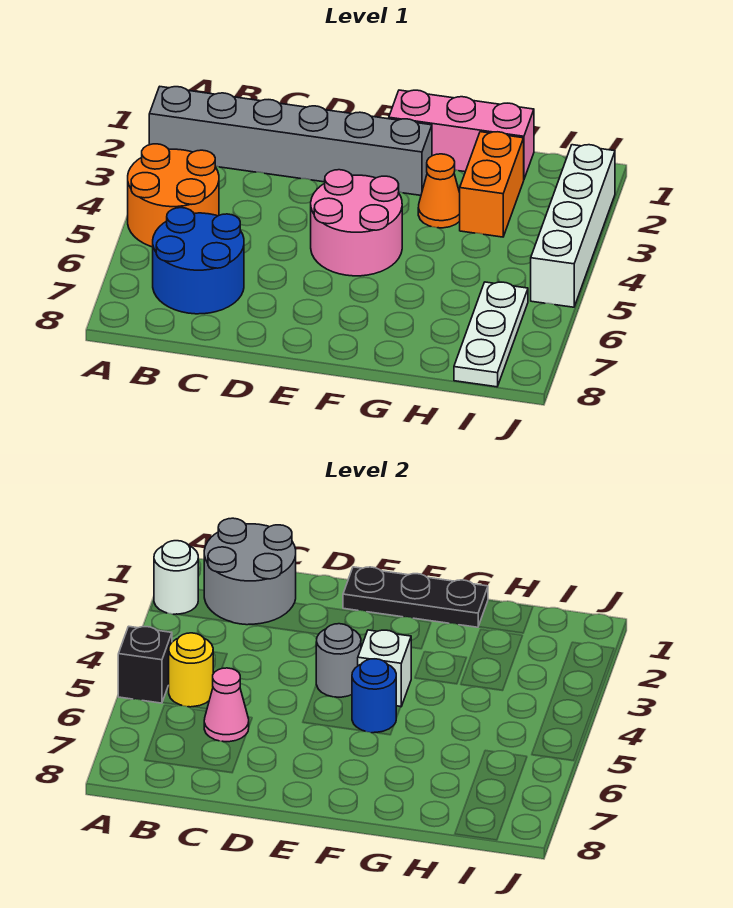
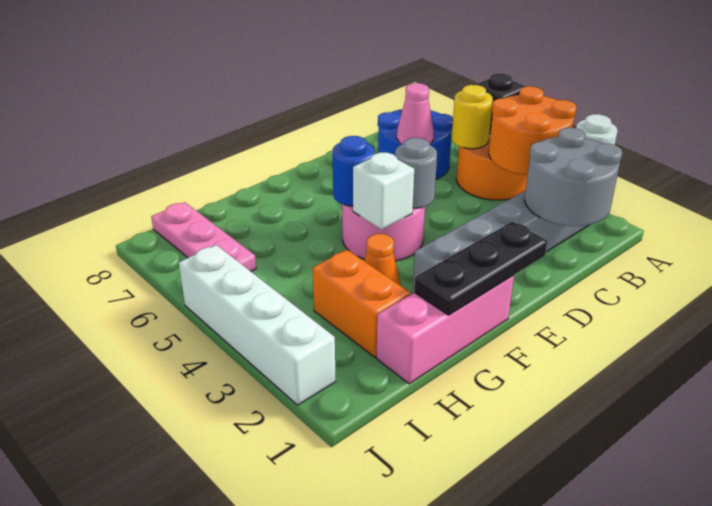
none -> orange round brick A3:B4 level 2
white plate I6:I8 level 1 -> pink plate I6:I8 level 1

